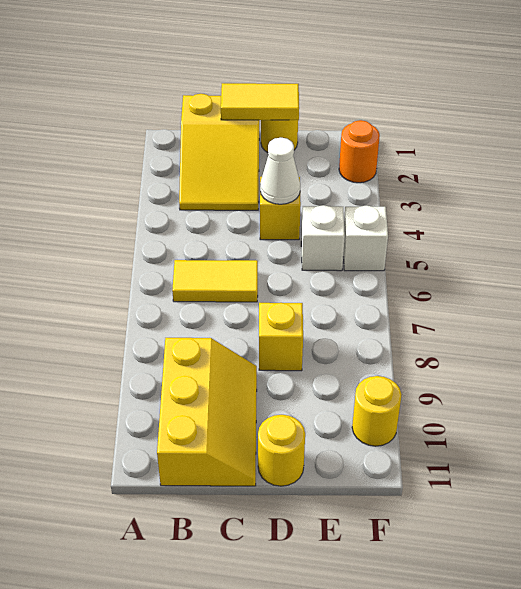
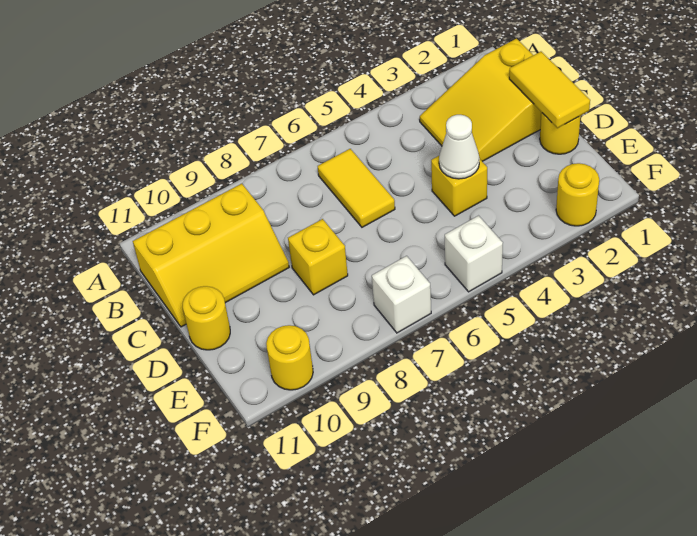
white brick E5 level 1 -> white brick F7 level 1
orange round brick F2 level 1 -> yellow round brick F2 level 1

